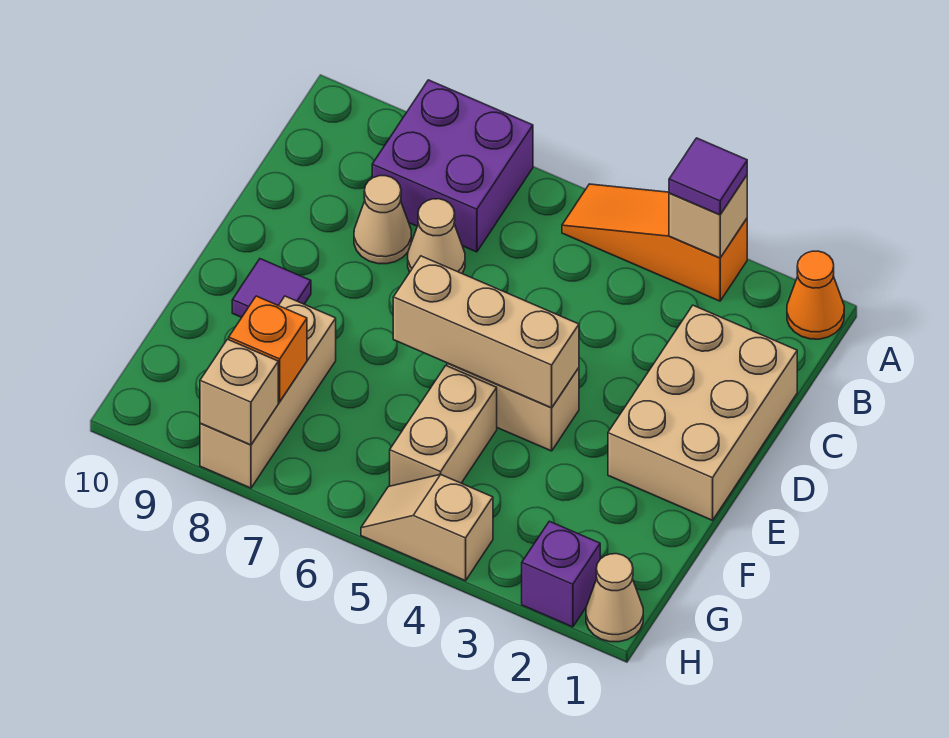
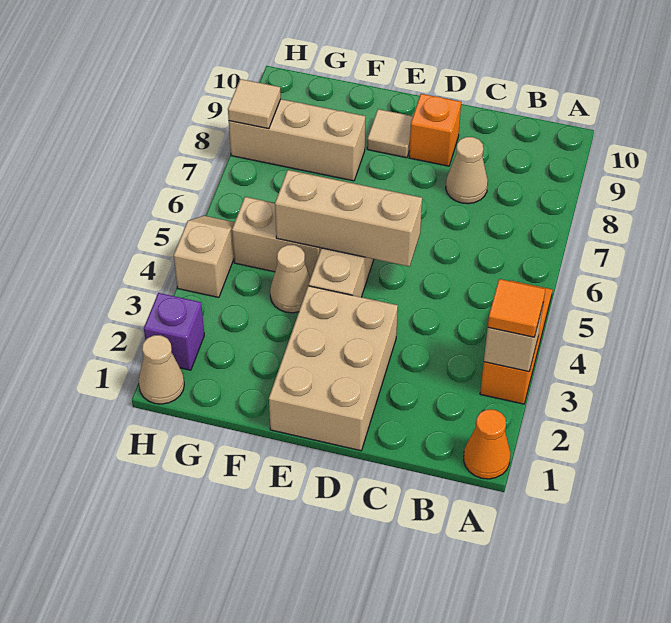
purple tile A3 level 3 -> orange tile A3 level 3
purple brick A7:B8 level 1 -> none
tan brick C1:E2 level 1 -> tan brick D1:E3 level 1
tan cone C7 level 1 -> tan cone F4 level 1
tan brick E4:E6 level 2 -> tan brick D5:F5 level 2
purple tile E9 level 1 -> tan tile E9 level 1
orange brick G8 level 2 -> orange brick D9 level 1
tan brick H8 level 2 -> tan tile H8 level 2

